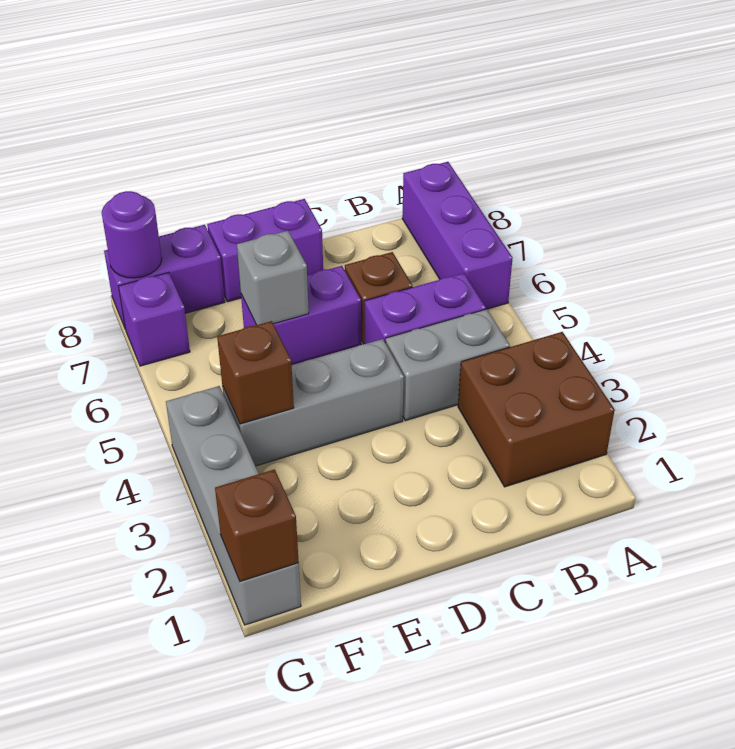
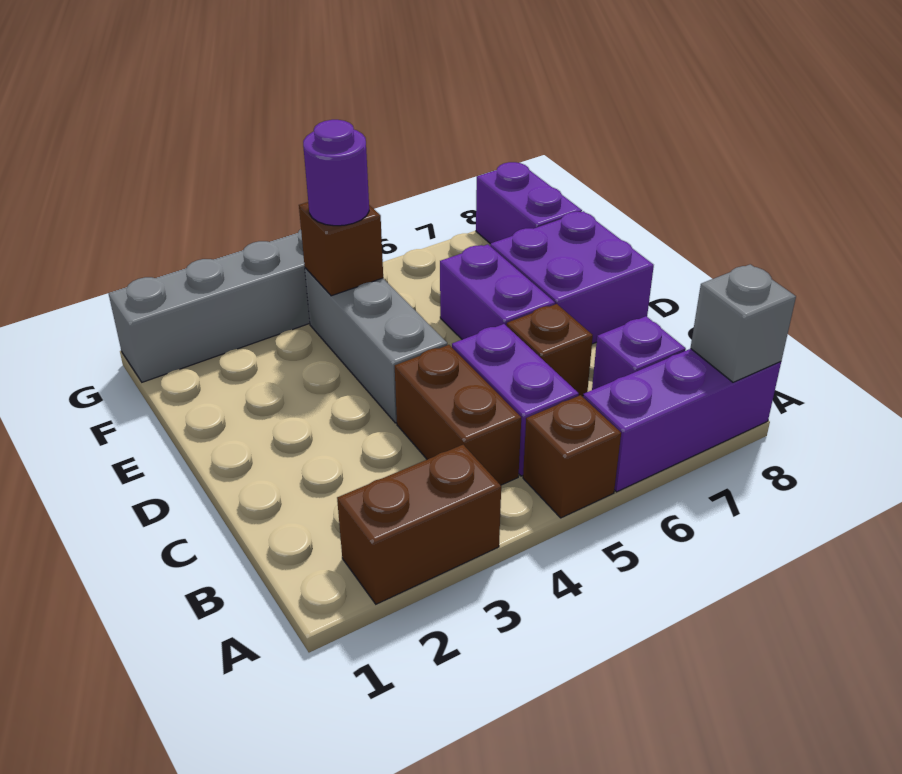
brown brick A2:B3 level 1 -> brown brick A2:A3 level 1
grey brick B4:C4 level 1 -> brown brick B4:C4 level 1
purple brick D8:E8 level 1 -> purple brick D7:E8 level 1
grey brick E6 level 2 -> grey brick A8 level 2
brown brick G1 level 2 -> brown brick A5 level 1
purple brick G7 level 1 -> purple brick B7 level 1
purple round brick G8 level 2 -> purple round brick F4 level 3

